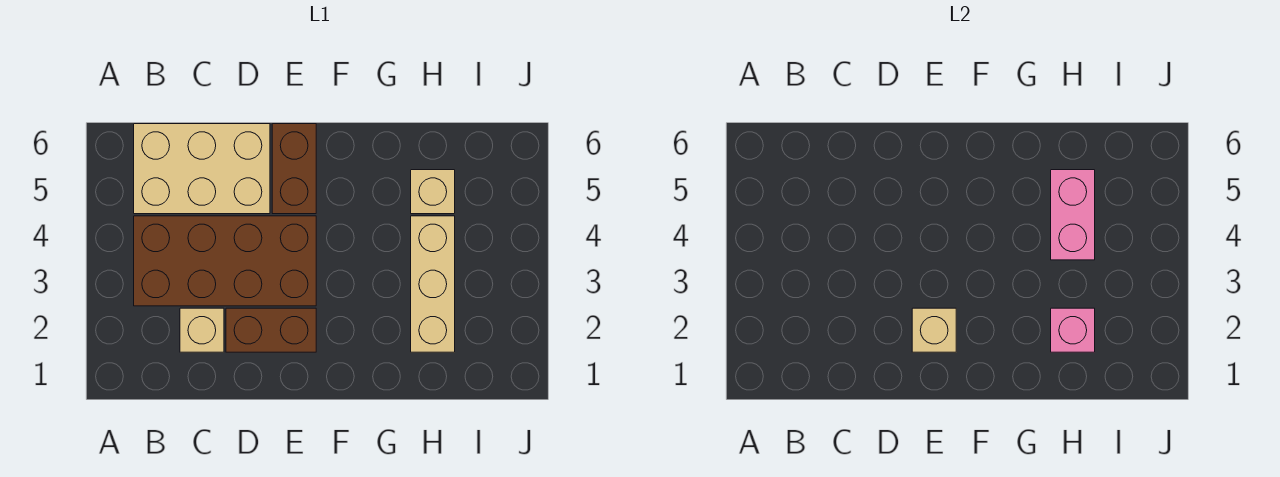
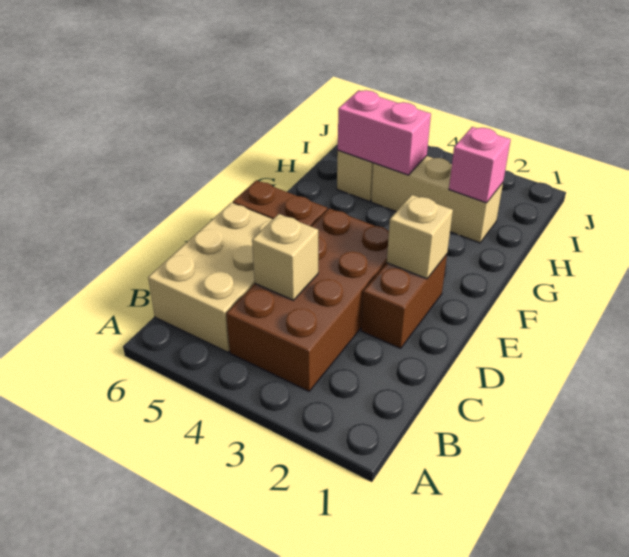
tan brick C2 level 1 -> tan brick C4 level 2

